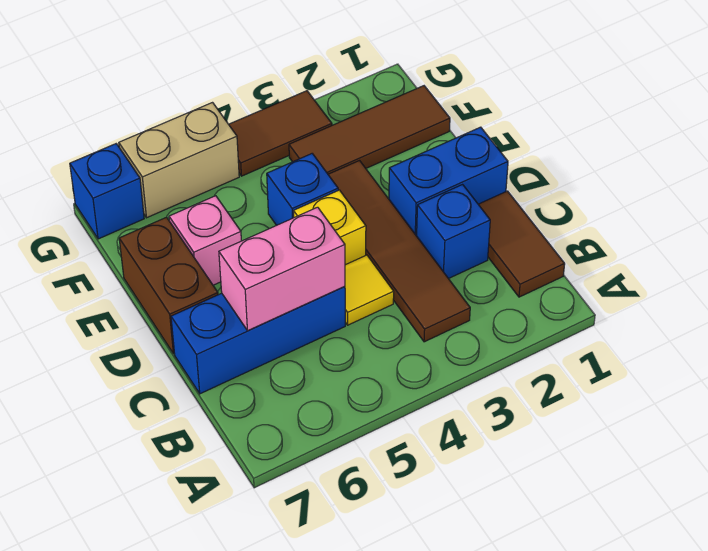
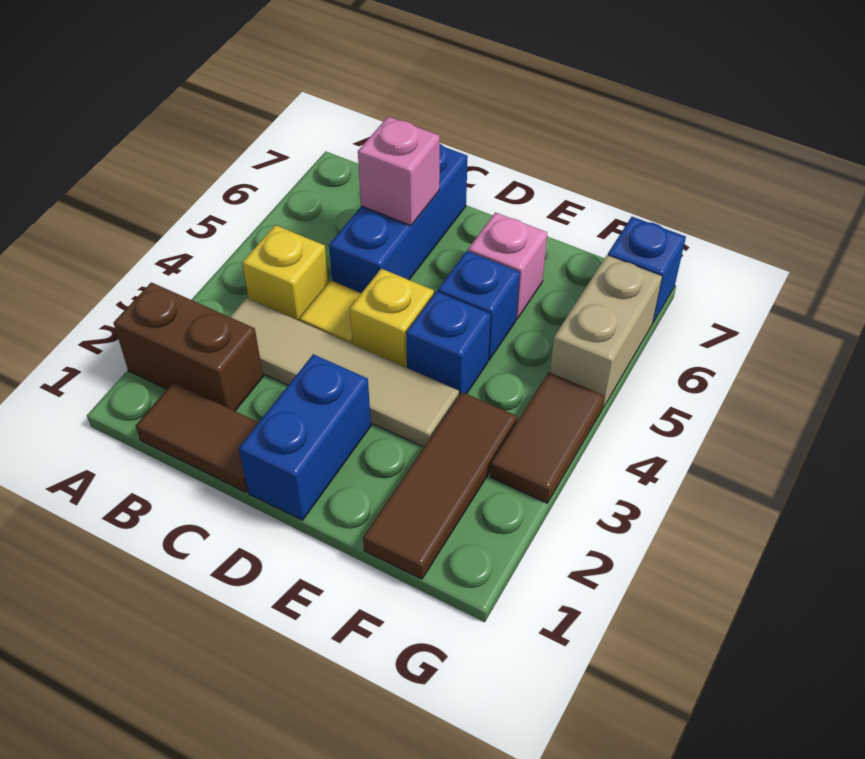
brown tile B3:E3 level 1 -> tan tile B3:E3 level 1
none -> yellow brick B4 level 1
blue brick C2 level 1 -> blue brick E5 level 1
pink brick C5:C6 level 2 -> pink brick C6 level 2
brown brick D7:E7 level 1 -> brown brick A2:B2 level 1

